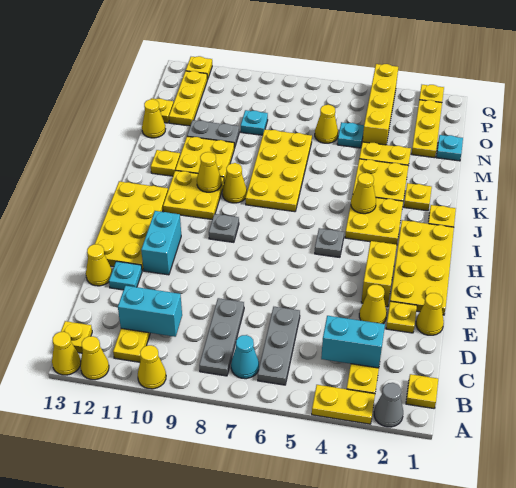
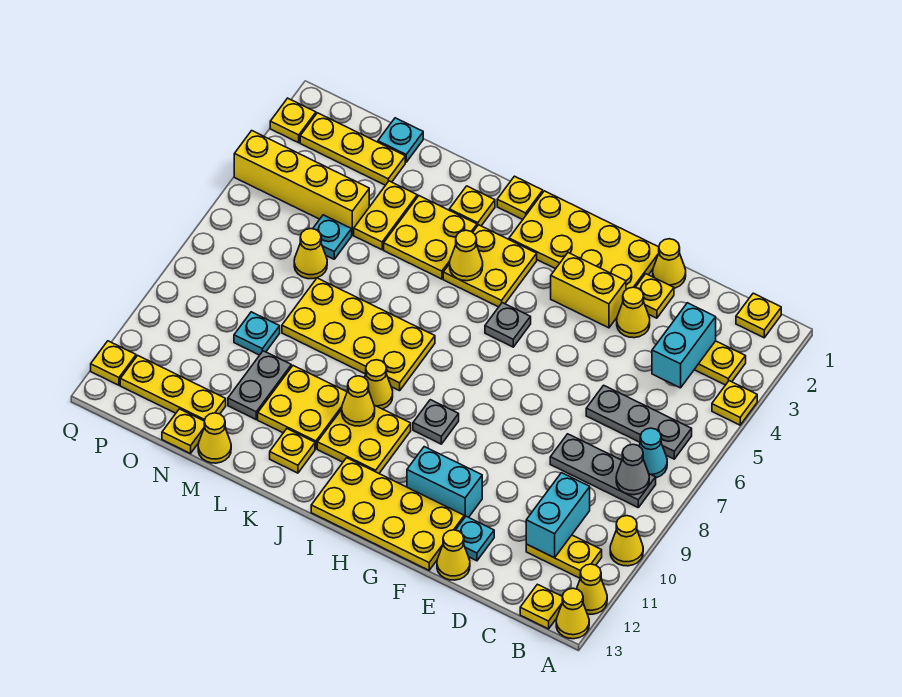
grey cone A2 level 1 -> grey cone B8 level 2
yellow plate A3:A4 level 1 -> yellow plate A4 level 1

